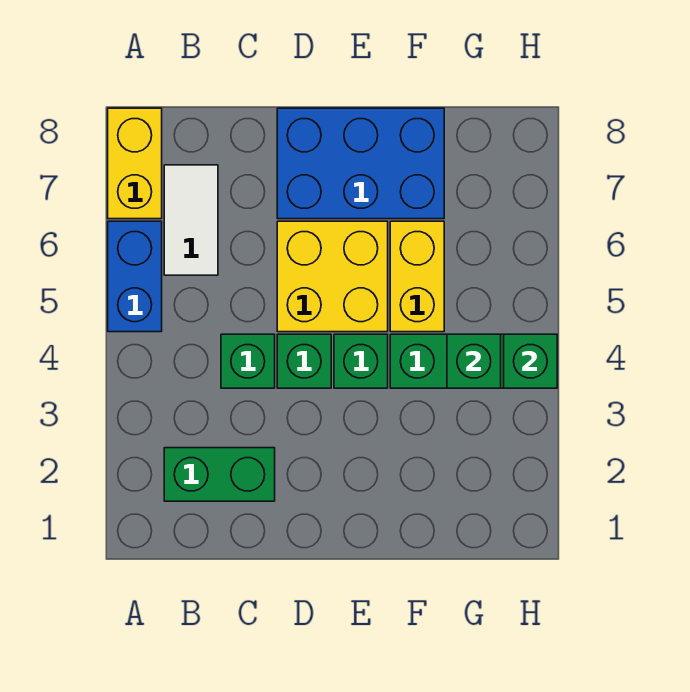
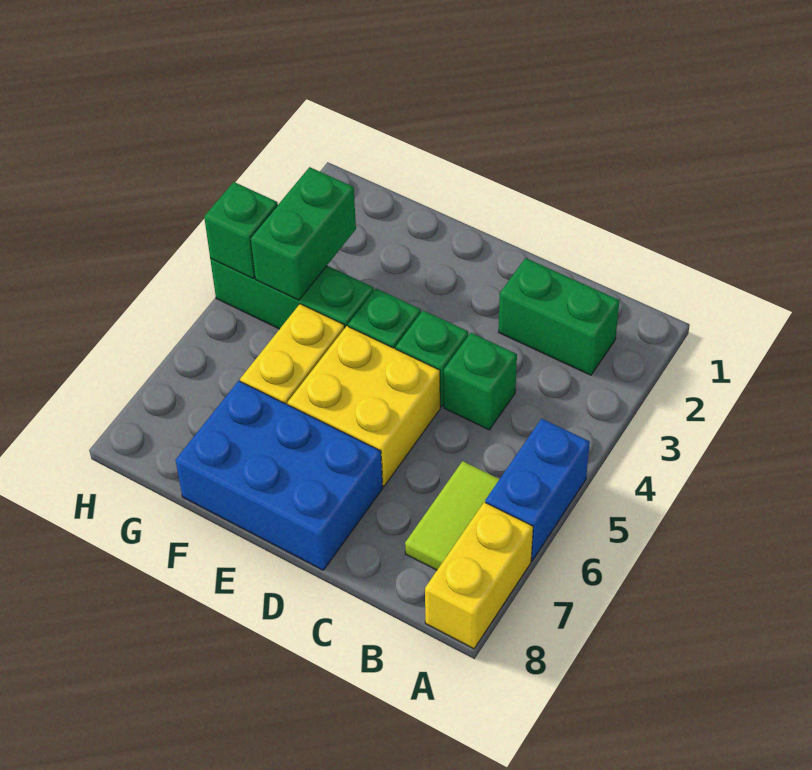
white tile B6:B7 level 1 -> lime tile B6:B7 level 1
green brick G4 level 2 -> green brick G3:G4 level 2

